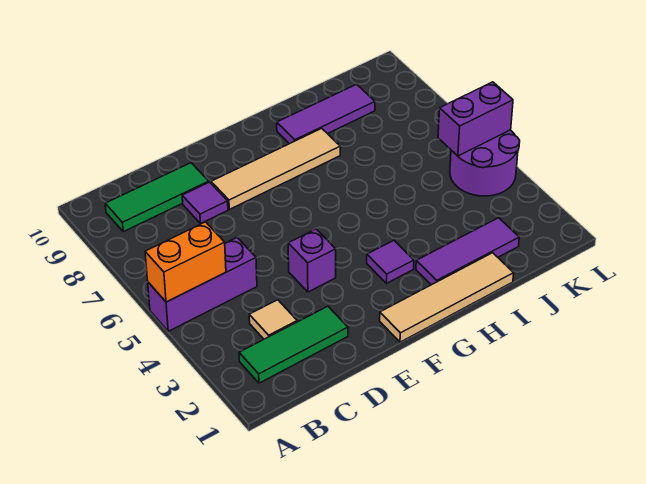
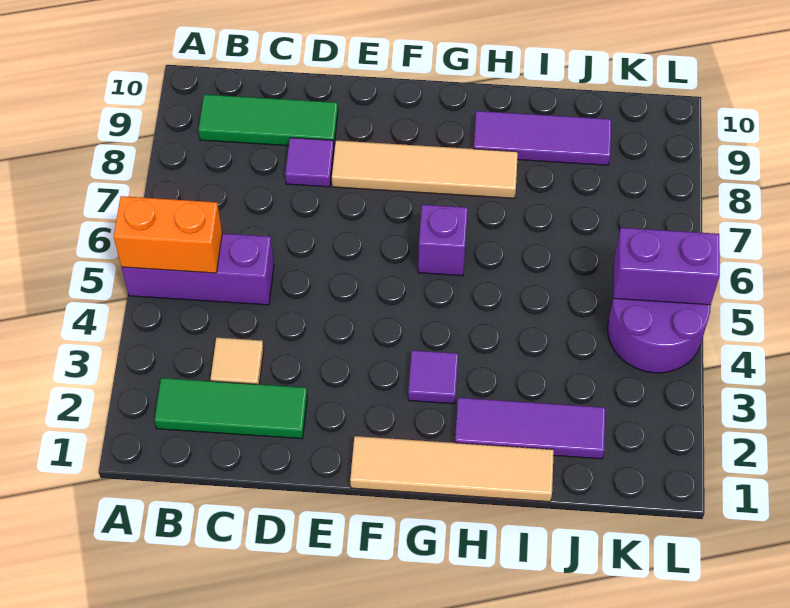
purple brick E4 level 1 -> purple brick G6 level 1

